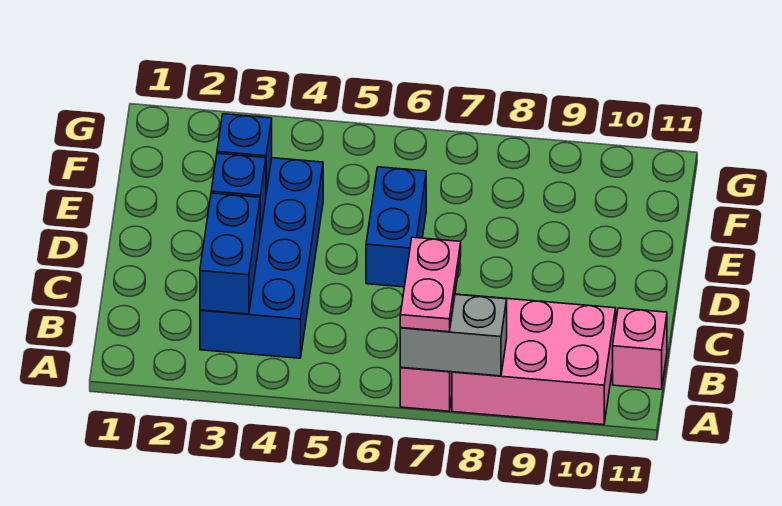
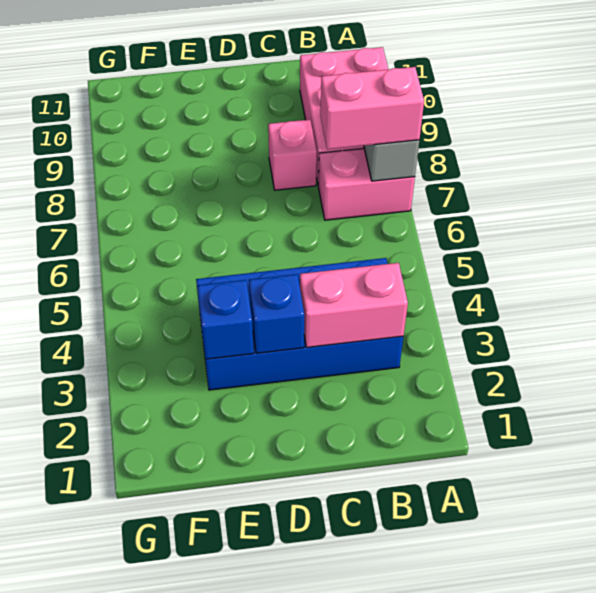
pink plate A7:B7 level 3 -> pink brick A7:B7 level 3
blue brick B3:C3 level 2 -> pink brick B3:C3 level 2
pink brick B11 level 1 -> pink brick C8 level 1
blue brick D6:E6 level 1 -> none

